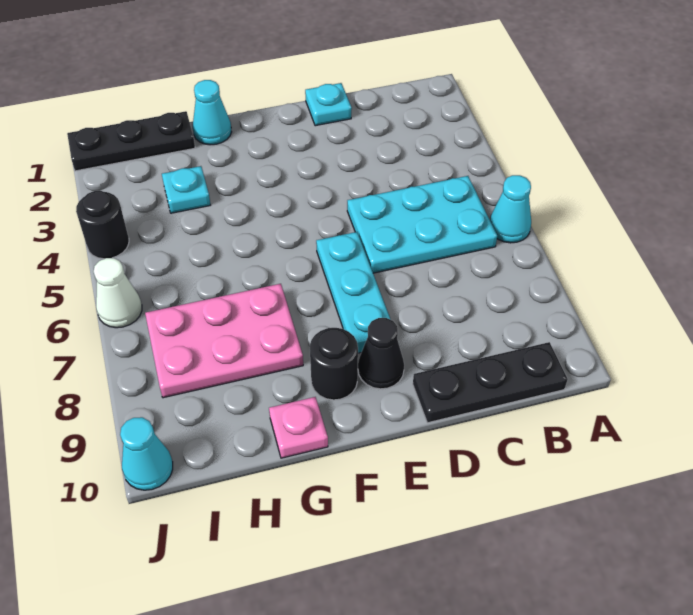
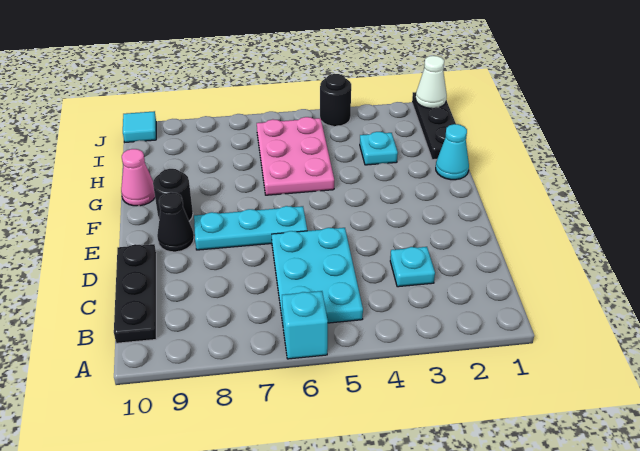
cyan cone A6 level 1 -> cyan brick A6 level 1
cyan plate D1 level 1 -> cyan plate C3 level 1
pink plate G7:I8 level 1 -> pink plate G5:I6 level 1
pink plate G10 level 1 -> pink cone G10 level 1
white cone J6 level 1 -> white cone J1 level 2
cyan cone J10 level 1 -> cyan tile J10 level 1

